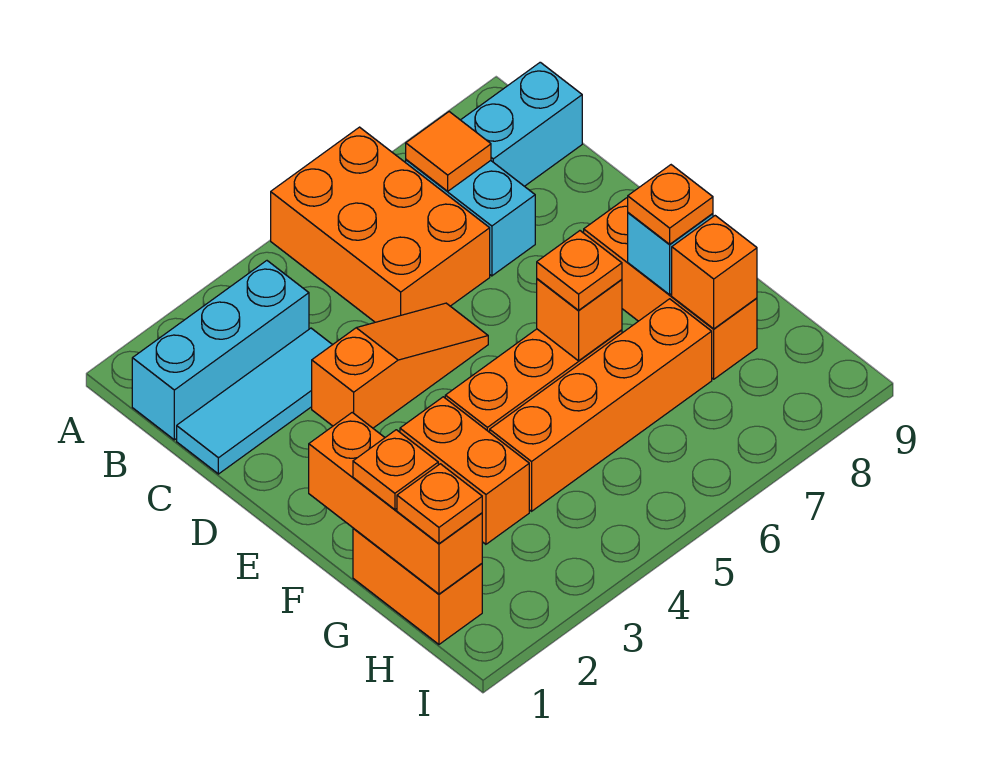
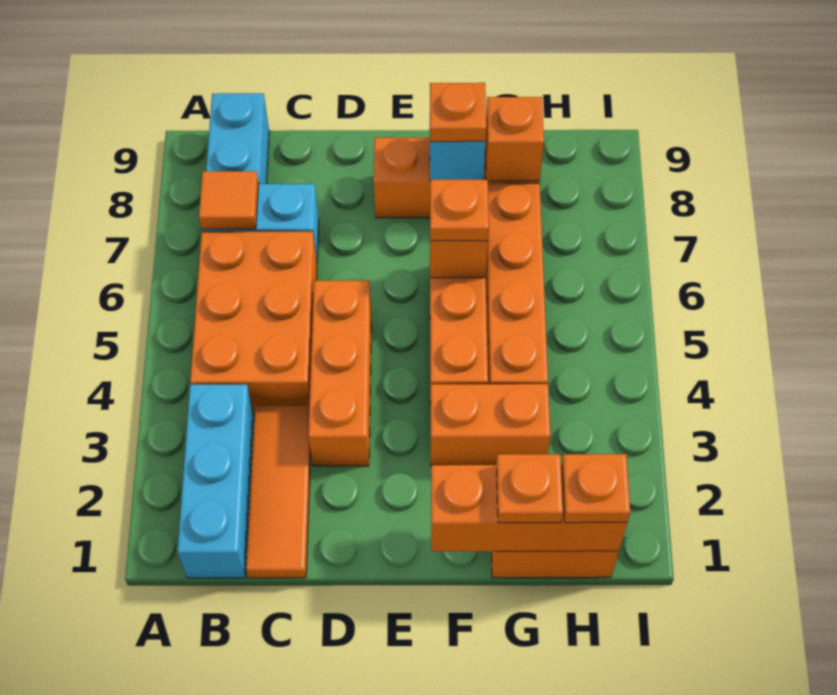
orange brick A5:C6 level 1 -> orange brick B4:C6 level 1
cyan tile C1:C3 level 1 -> orange tile C1:C3 level 1
orange slope D3:D5 level 1 top 3 -> orange brick D3:D5 level 1

